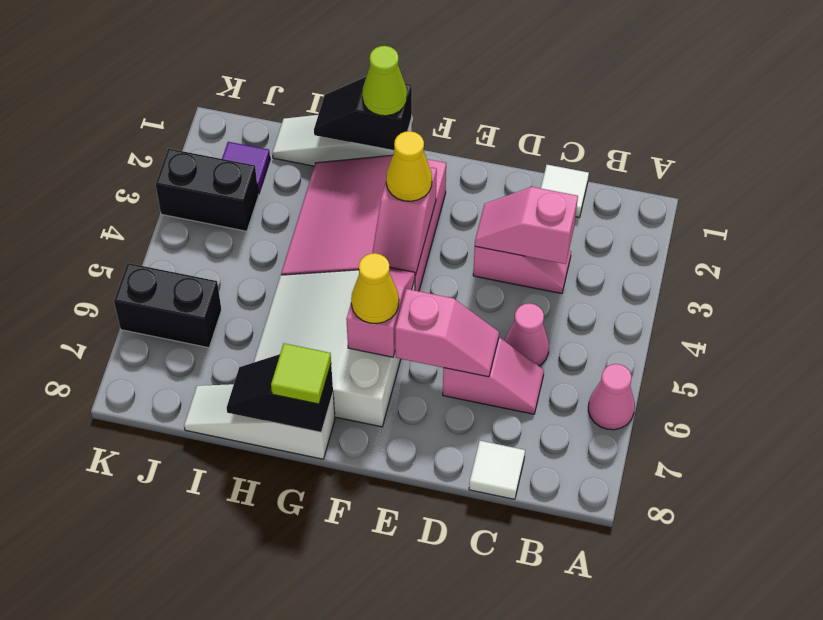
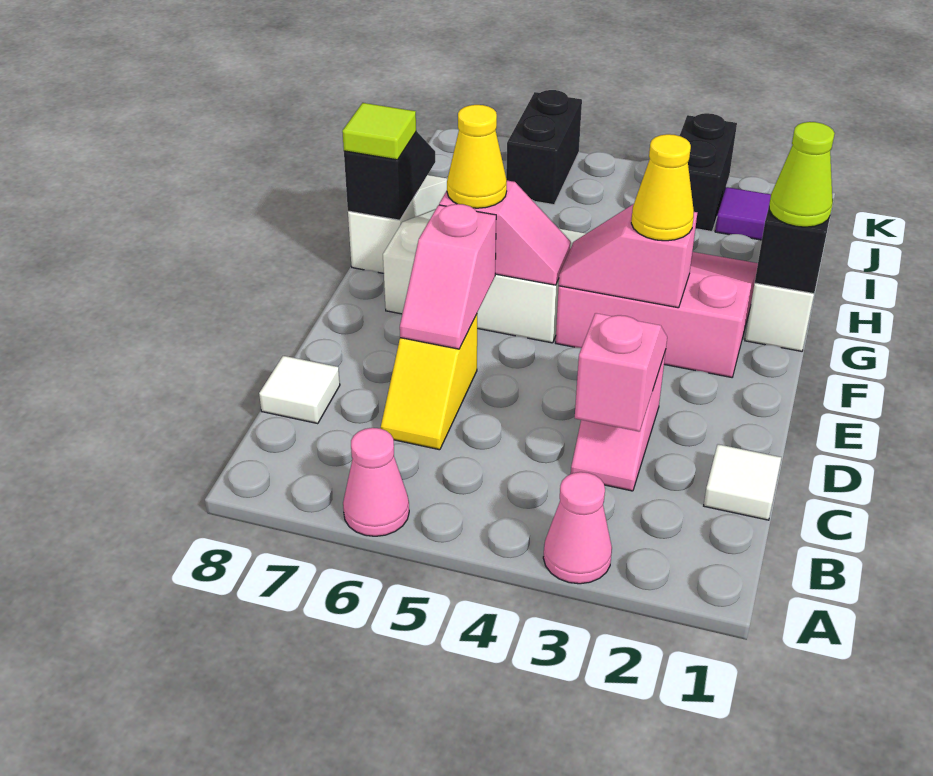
pink cone C5 level 1 -> pink cone A3 level 1
pink slope C6:D6 level 1 top D -> yellow slope C6:D6 level 1 top D

